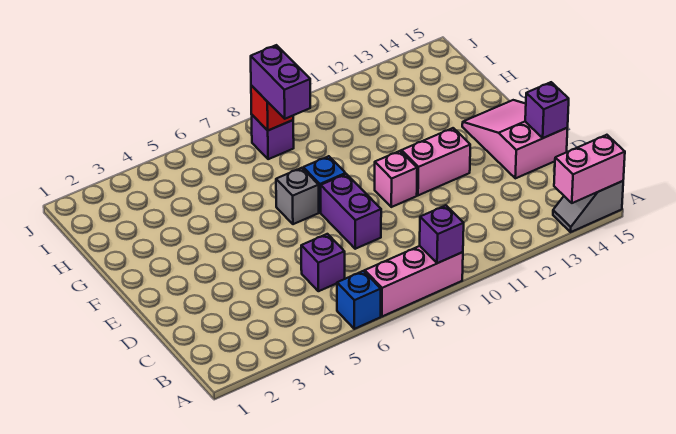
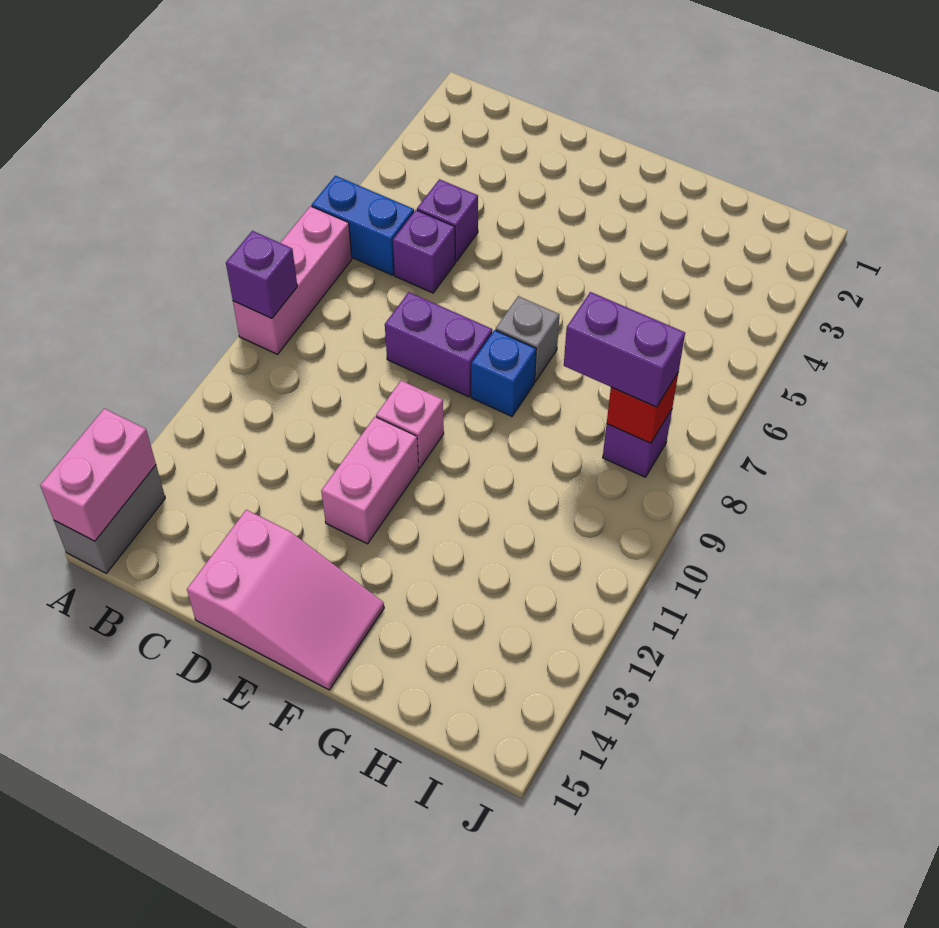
blue brick A6 level 1 -> blue brick A6:B6 level 1
grey slope A14:A15 level 1 top 15 -> grey brick A14:A15 level 1
purple brick D15 level 2 -> purple brick C5 level 1

